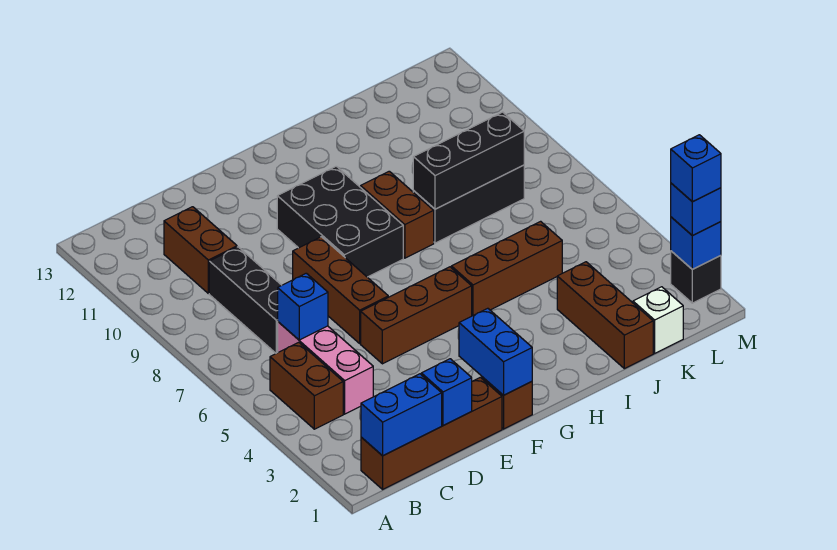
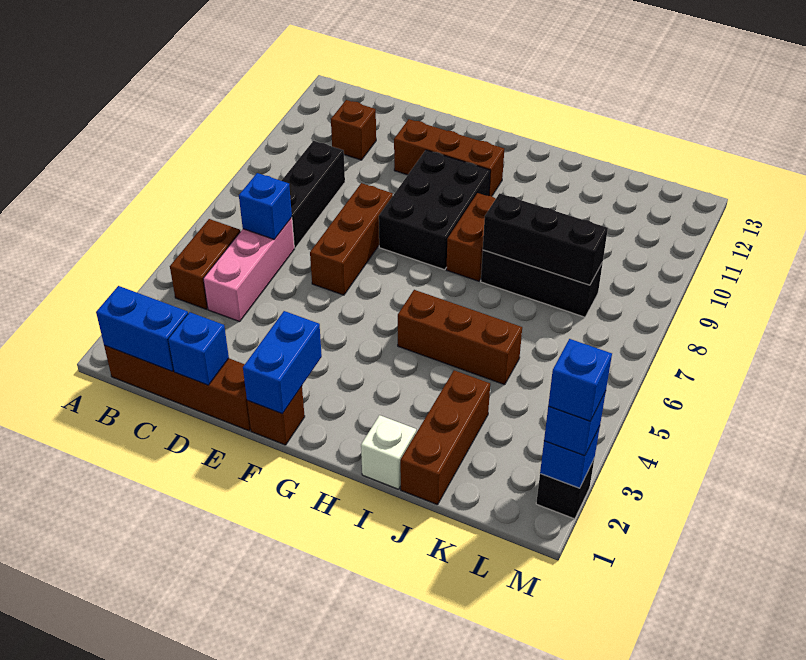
brown brick C10:C11 level 1 -> brown brick C11 level 1
brown brick E5:G5 level 1 -> brown brick E11:G11 level 1
white brick K1 level 1 -> white brick I1 level 1

